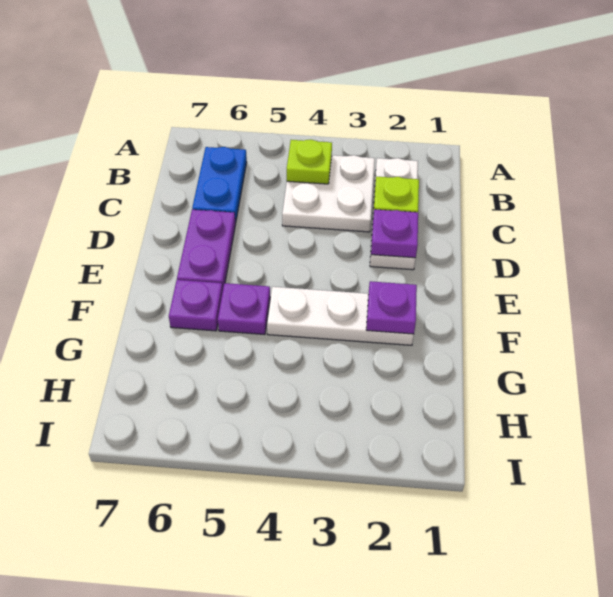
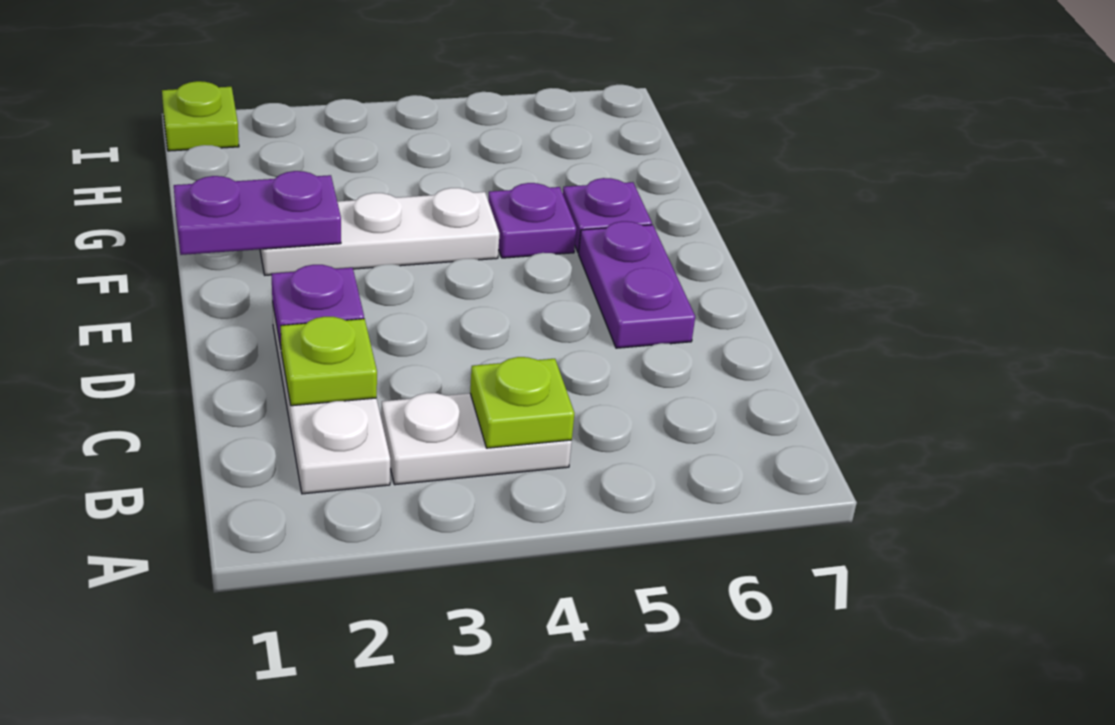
white plate B3:C4 level 1 -> white plate B3:B4 level 1
blue plate B6:C6 level 1 -> none
purple plate F2 level 2 -> purple plate F1:F2 level 2
none -> lime plate I1 level 1

